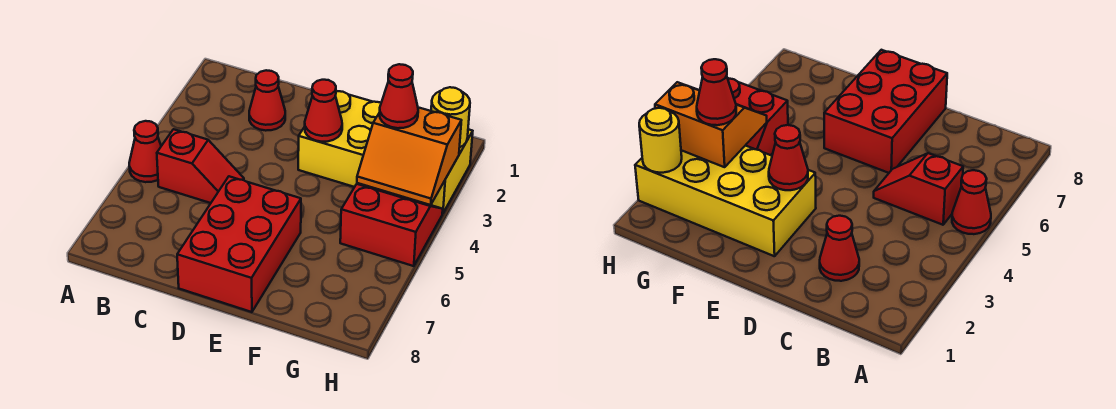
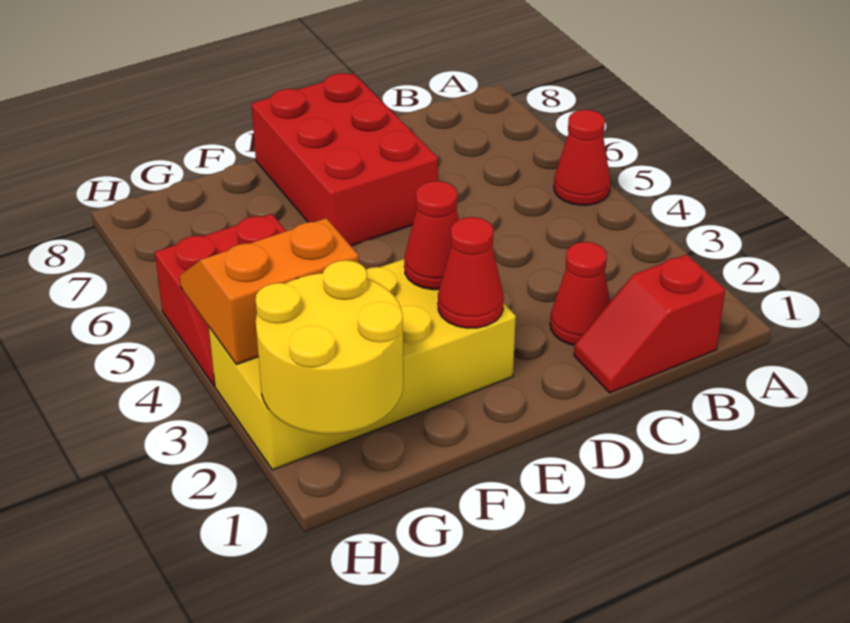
red slope B5:C5 level 1 top B -> red slope B1:C1 level 1 top B
red cone G3 level 3 -> red cone E2 level 2
yellow round brick H2 level 2 -> yellow round brick G1:H2 level 2

